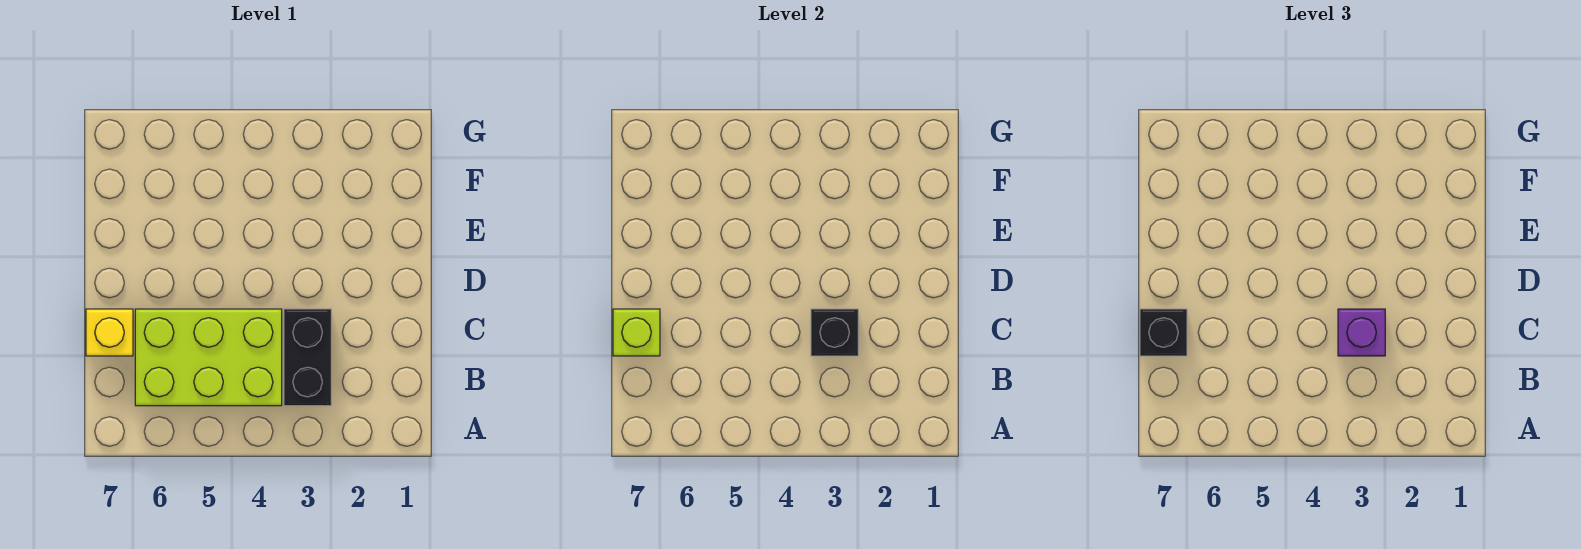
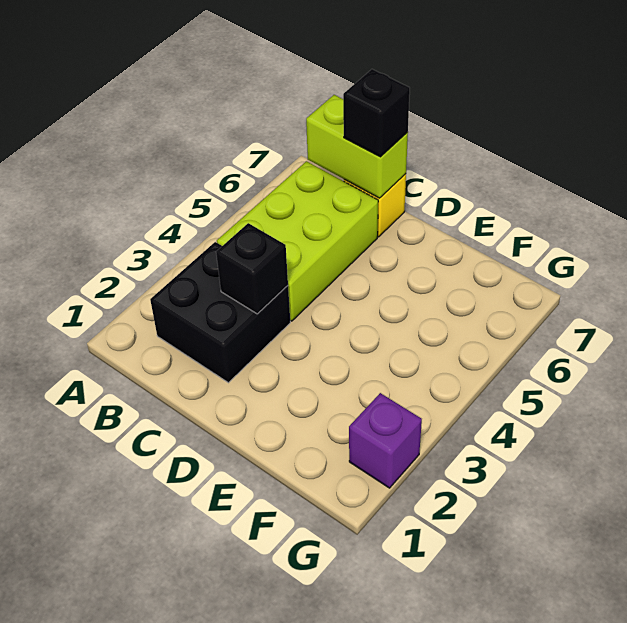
black brick B3:C3 level 1 -> black brick B2:C3 level 1
purple brick C3 level 3 -> purple brick G2 level 1
lime brick C7 level 2 -> lime brick B7:C7 level 2

